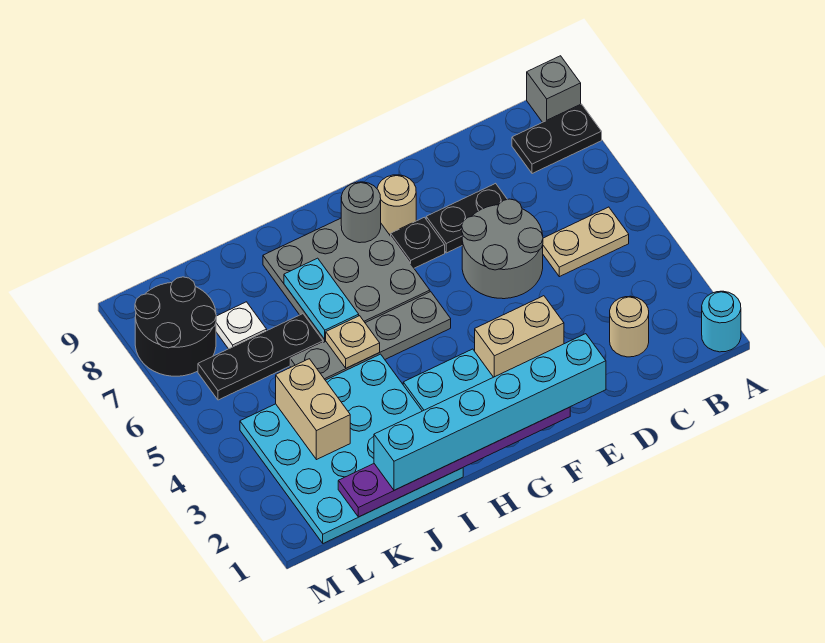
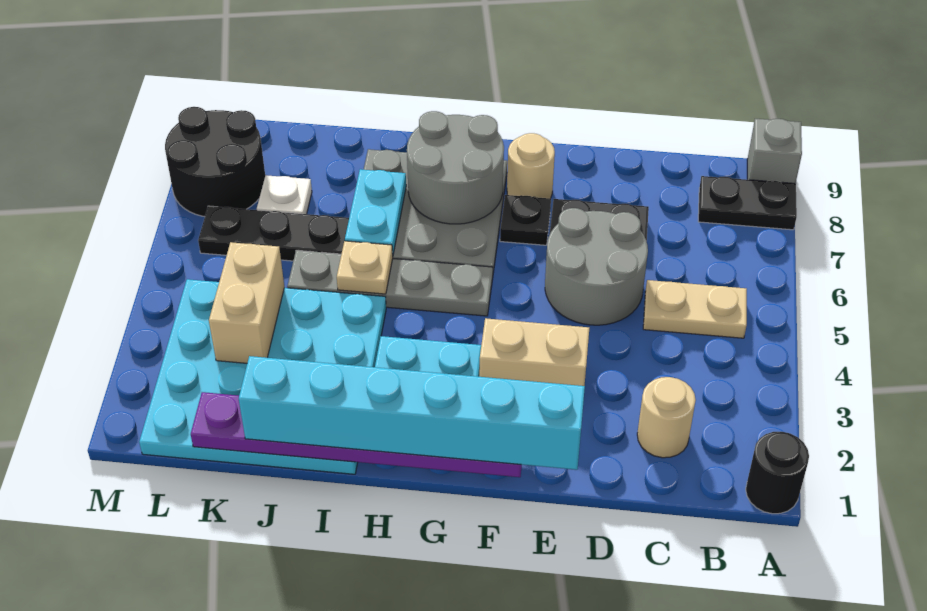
cyan round brick A1 level 1 -> black round brick A1 level 1
grey round brick G8 level 2 -> grey round brick G7:H8 level 2

